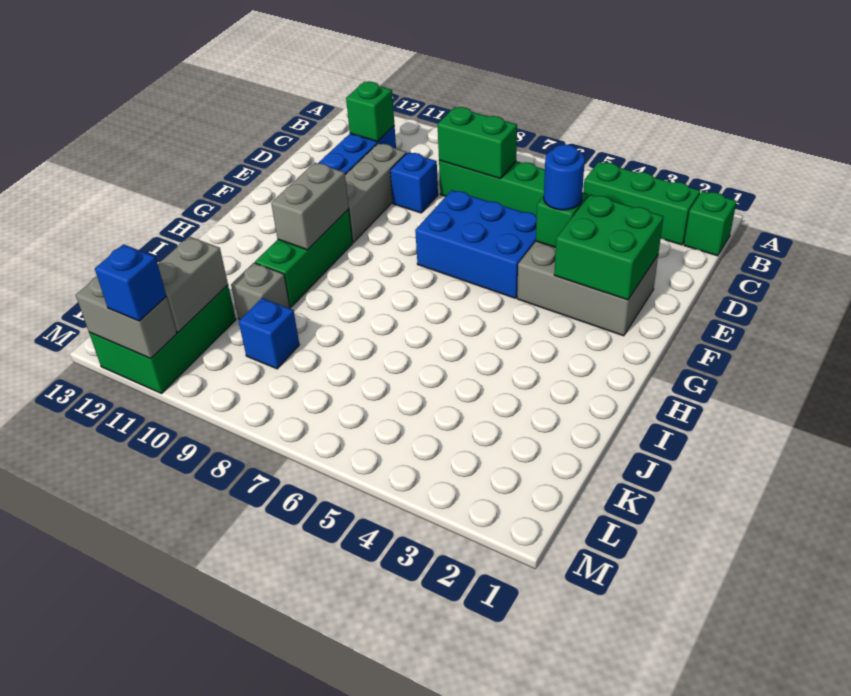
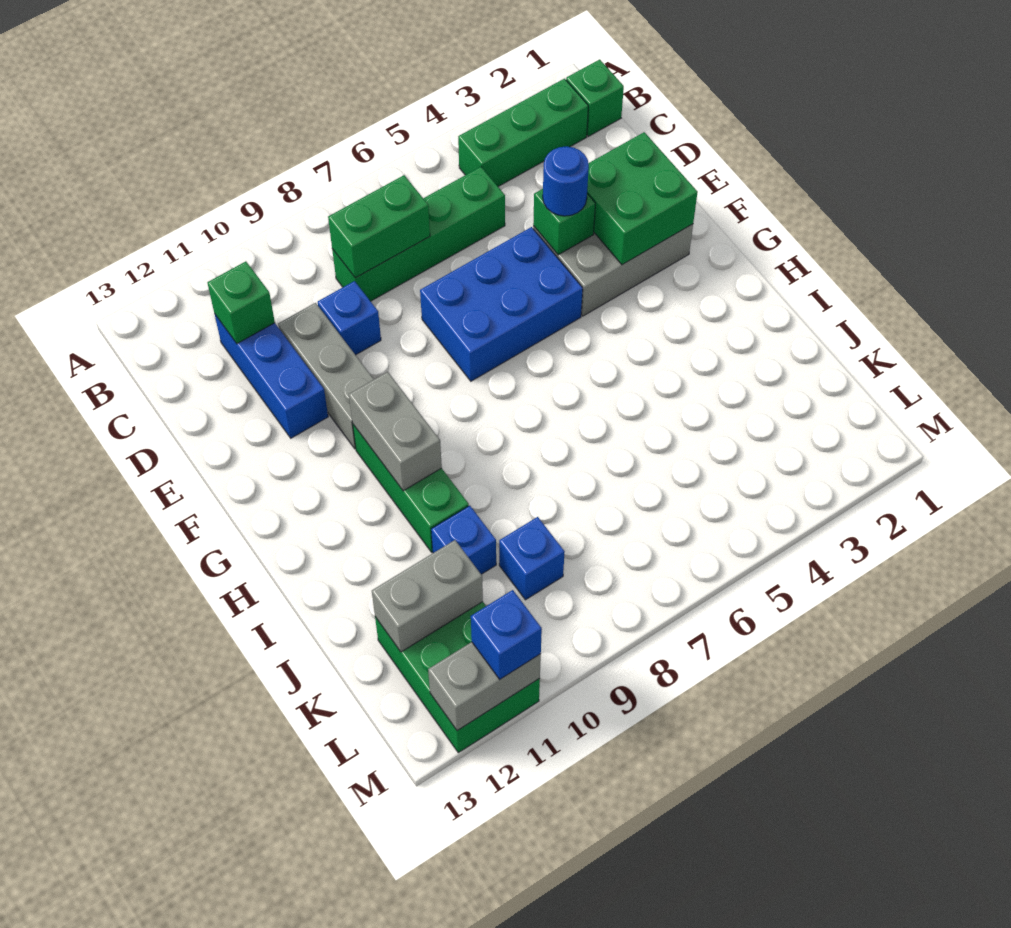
grey brick J10 level 1 -> blue brick J10 level 1
grey brick K11:L11 level 2 -> grey brick K11:K12 level 2

